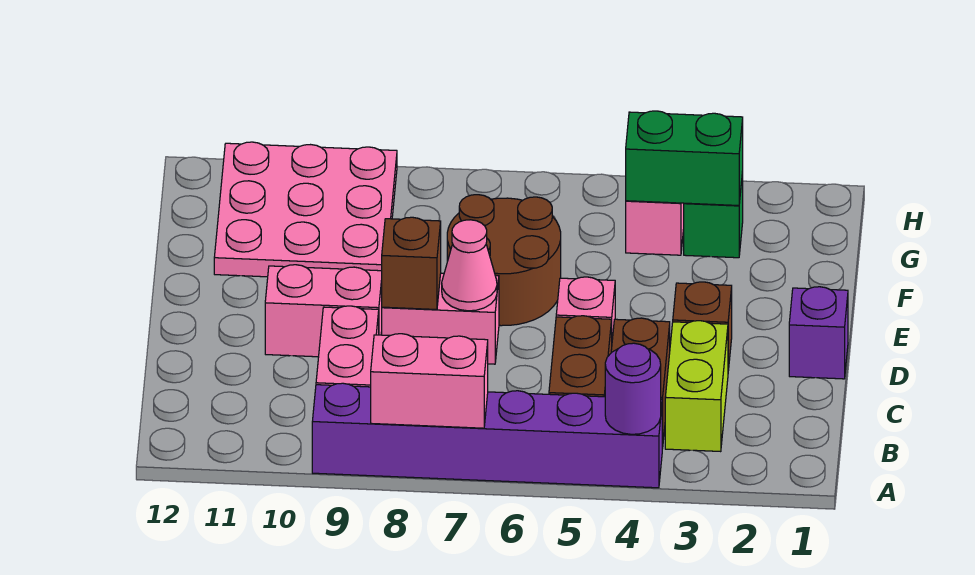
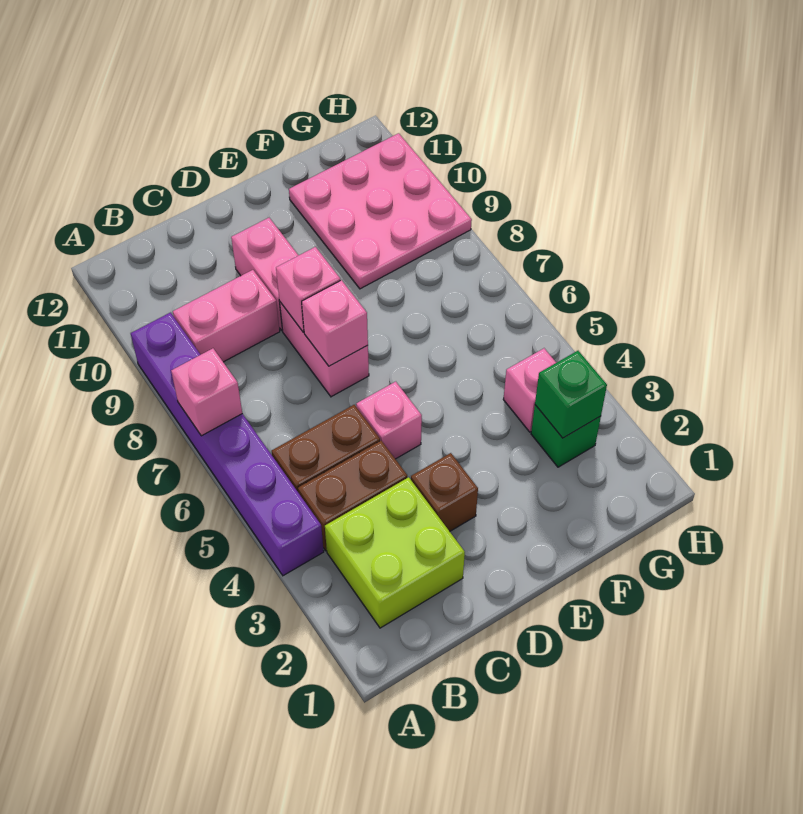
purple round brick A4 level 2 -> none
pink brick A7:A8 level 2 -> pink brick A7 level 2
lime brick B3:C3 level 1 -> lime brick B2:C3 level 1
purple brick D1 level 1 -> none
pink cone D7 level 2 -> pink brick D7 level 2
brown brick D8 level 2 -> pink brick D8 level 2
brown round brick E6:F7 level 1 -> none
green brick G3:G4 level 2 -> green brick G3 level 2

